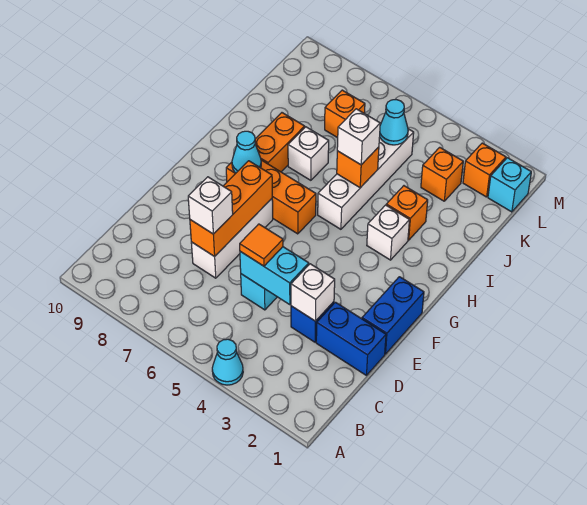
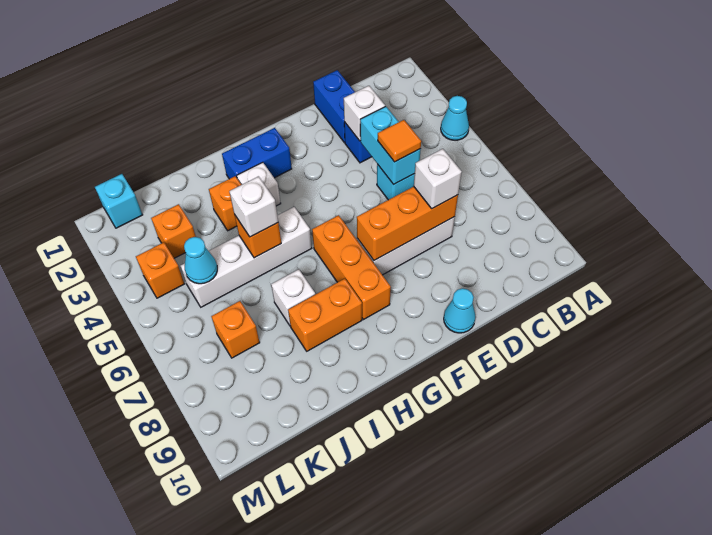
blue brick E1:F1 level 1 -> blue brick G2:H2 level 1
cyan cone G8 level 2 -> cyan cone E10 level 1
orange brick L2 level 1 -> orange brick L4 level 1

